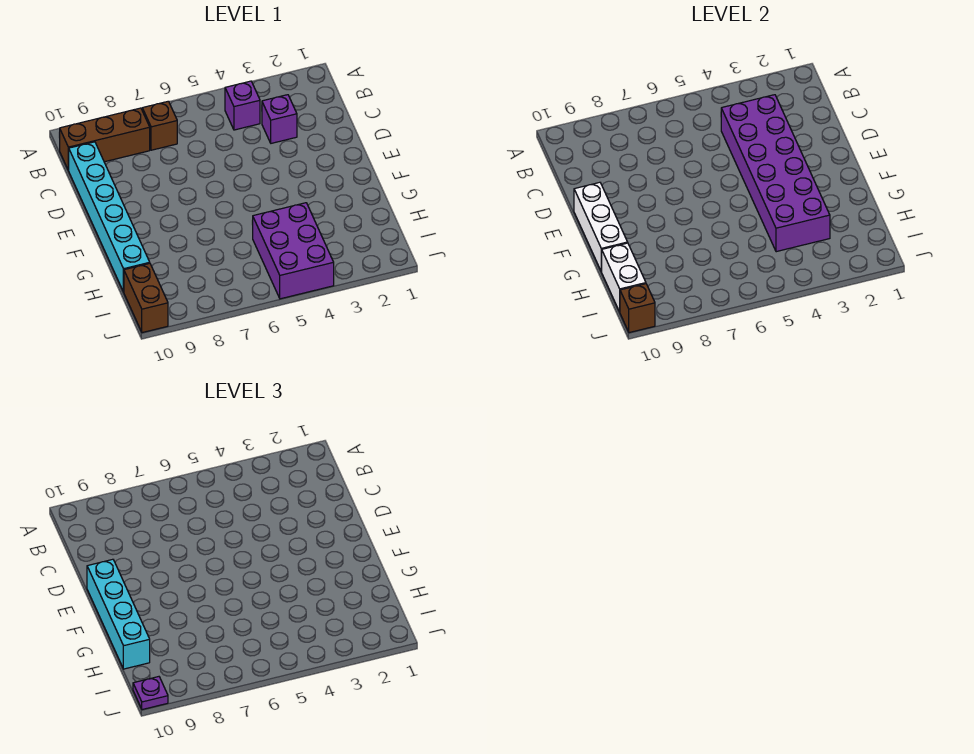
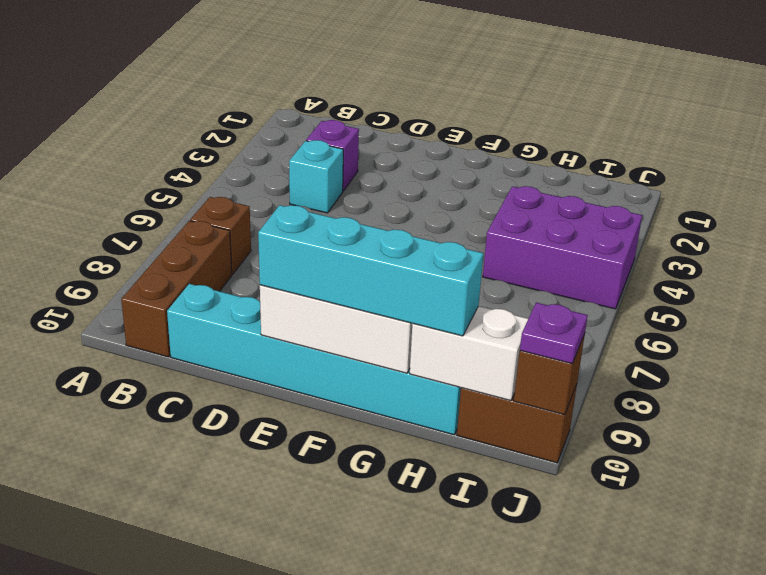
purple brick B4 level 1 -> none
purple brick C3:H4 level 2 -> none
none -> cyan brick C4 level 1

